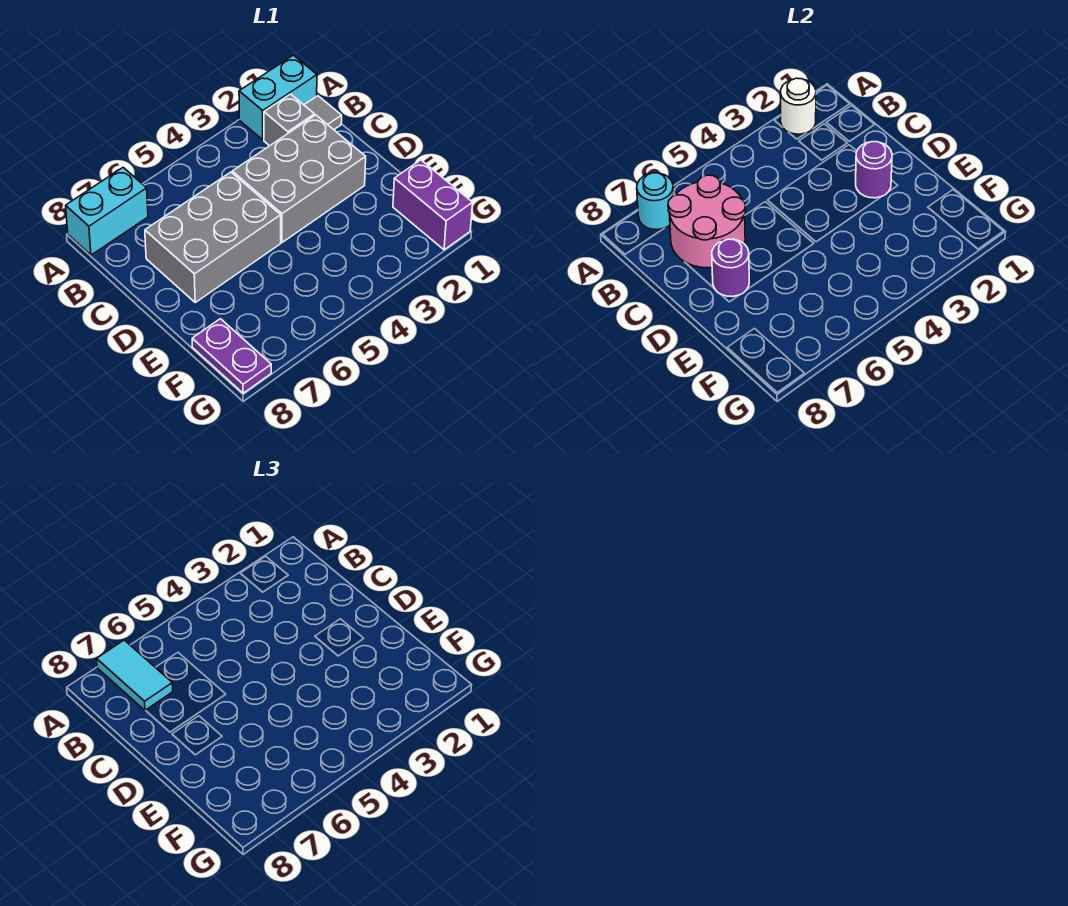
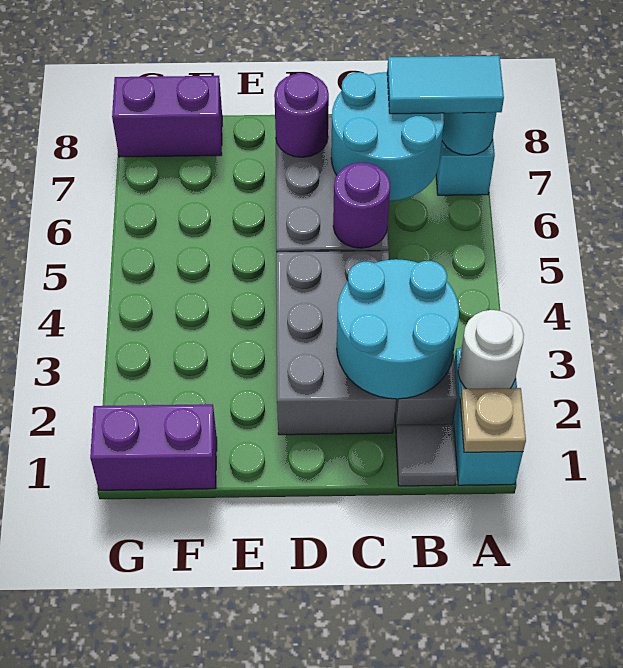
none -> tan plate A1 level 2
none -> cyan round brick B2:C3 level 2
pink round brick B6:C7 level 2 -> cyan round brick B6:C7 level 2
purple round brick D2 level 2 -> purple round brick C5 level 2
purple plate F8:G8 level 1 -> purple brick F8:G8 level 1

